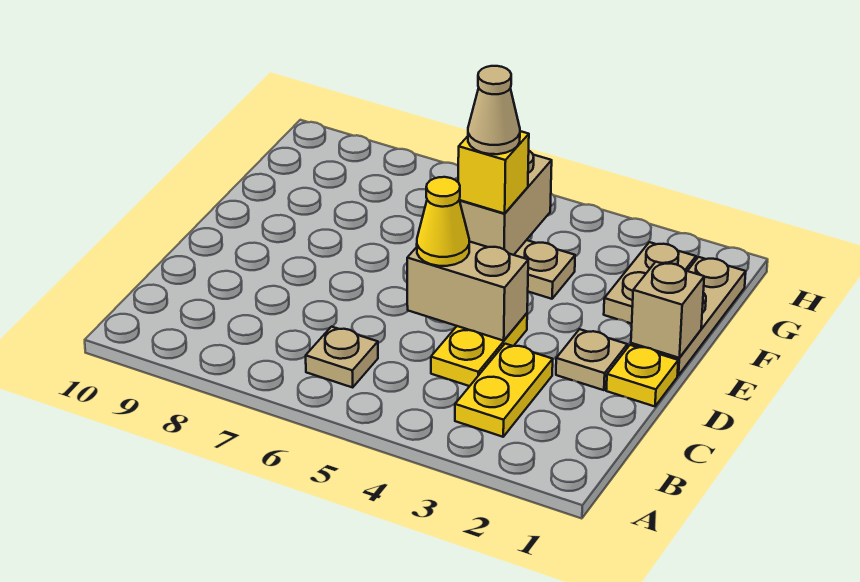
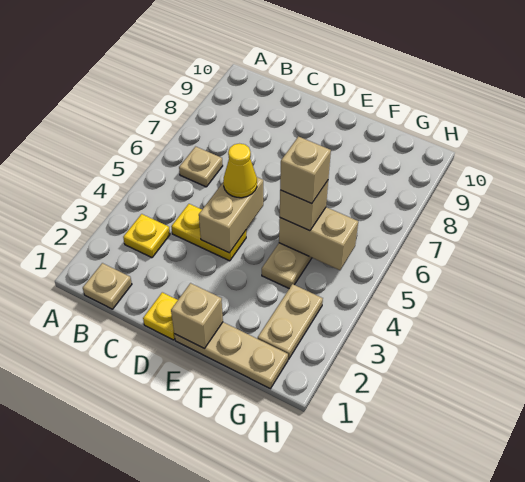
yellow plate B3:C3 level 1 -> yellow plate B3 level 1
tan plate D2 level 1 -> tan plate B1 level 1
tan plate F2:G2 level 1 -> tan plate G2:G3 level 1
yellow brick F5 level 3 -> tan brick F5 level 3
tan cone F5 level 4 -> tan brick F5 level 4

